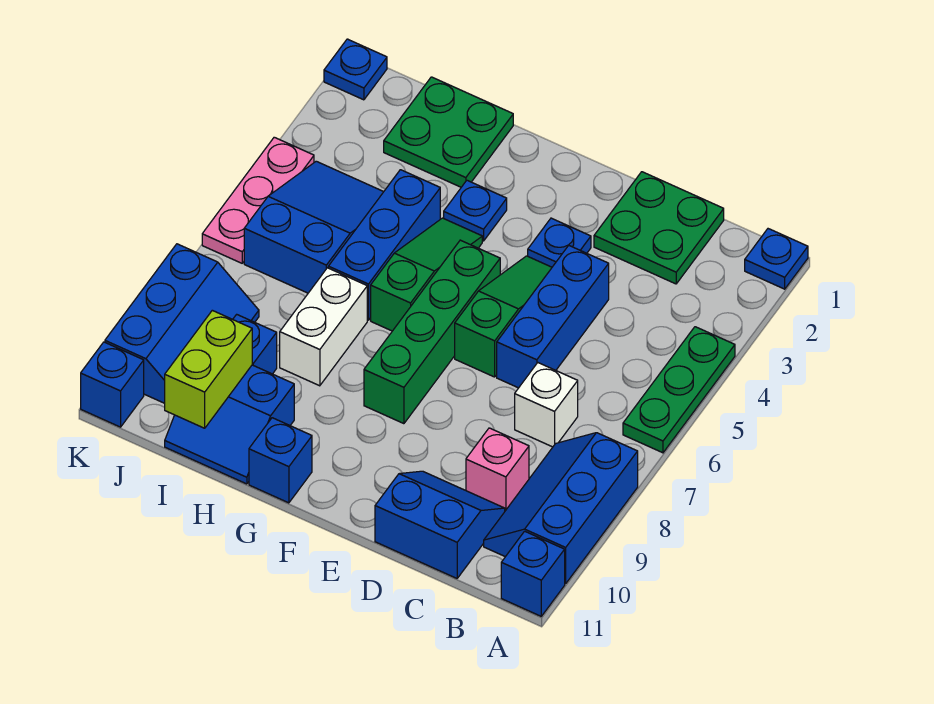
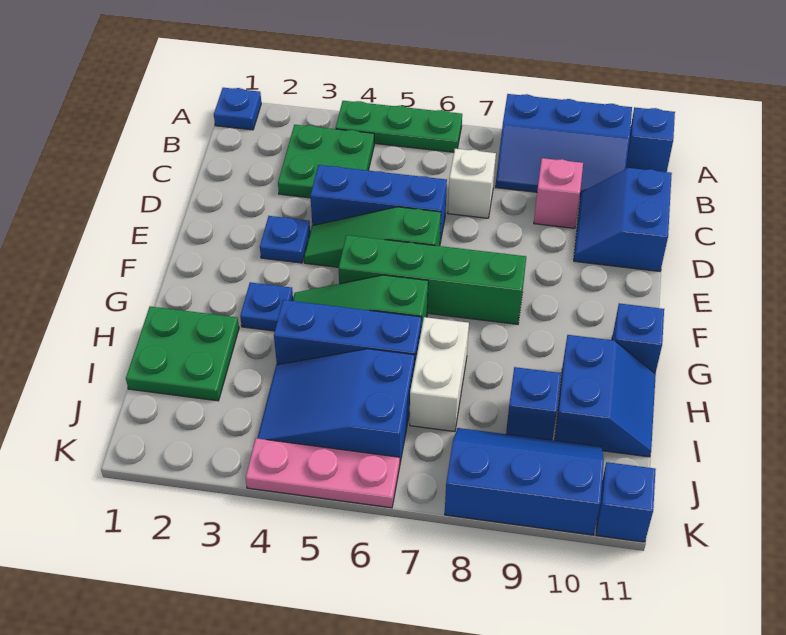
green plate C1:D2 level 1 -> green plate B3:C4 level 1
white brick H7:H8 level 1 -> white brick H7:I7 level 1
lime brick I10:I11 level 2 -> none
blue plate K1 level 1 -> none

